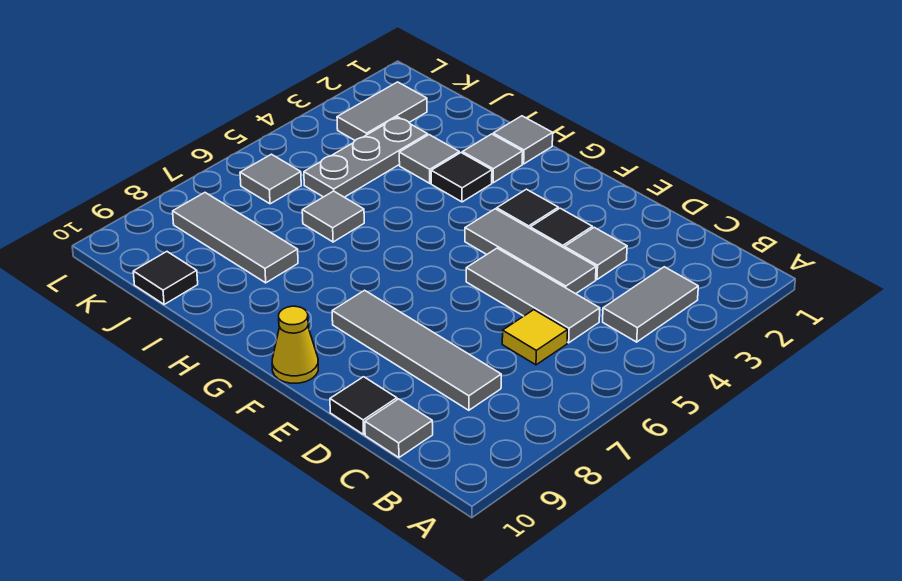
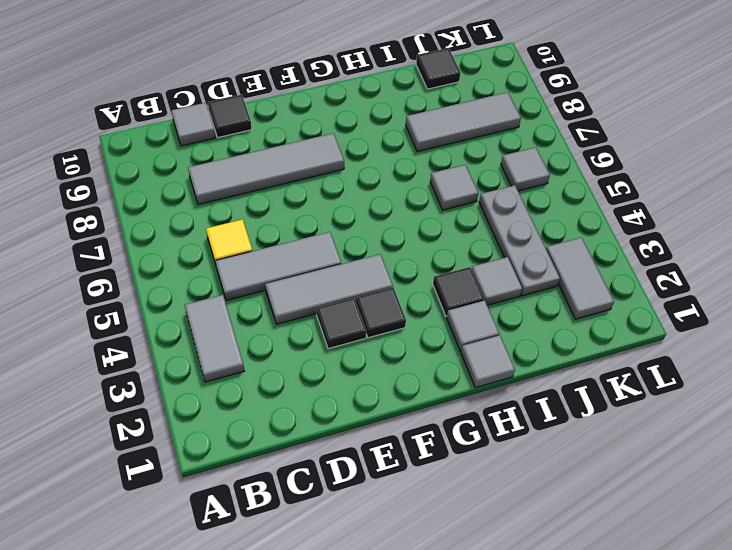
grey tile D3 level 1 -> none
yellow cone F10 level 1 -> none

